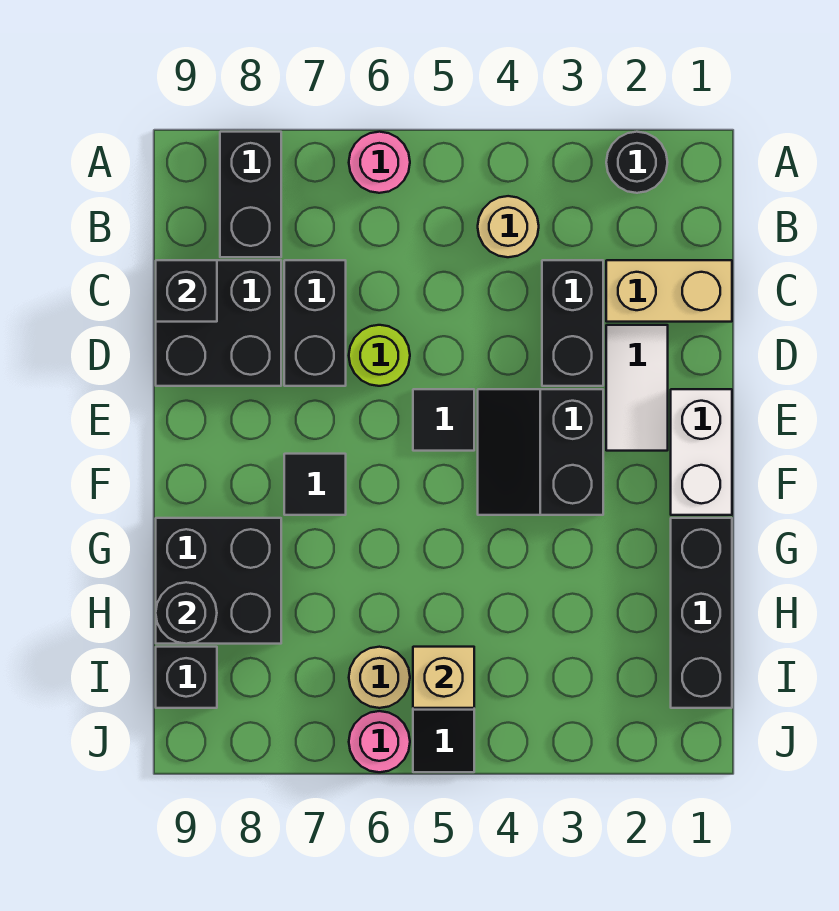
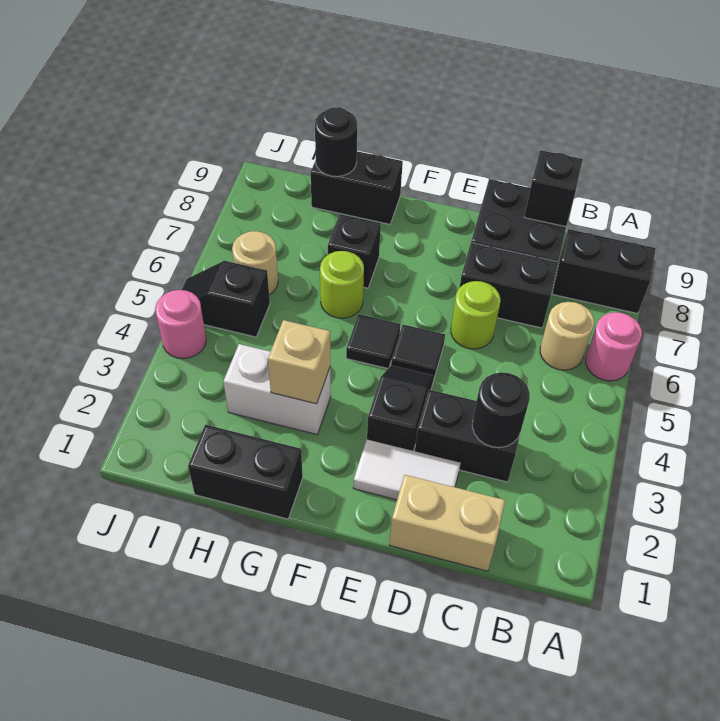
black round brick A2 level 1 -> black round brick C3 level 2
tan round brick B4 level 1 -> tan round brick B6 level 1
tan brick C1:C2 level 1 -> tan brick C1:D1 level 1
white brick E1:F1 level 1 -> white brick G3:H3 level 1
black slope E3:F4 level 1 top 3 -> black slope E3:E4 level 1 top 3
black tile F7 level 1 -> black tile F5 level 1
black brick G1:I1 level 1 -> black brick G1:H1 level 1
none -> lime round brick G6 level 1
black brick G8:H9 level 1 -> black brick G9:H9 level 1
tan brick I5 level 2 -> tan brick G3 level 2
black brick I9 level 1 -> black brick G7 level 1
pink round brick J6 level 1 -> pink round brick J4 level 1

